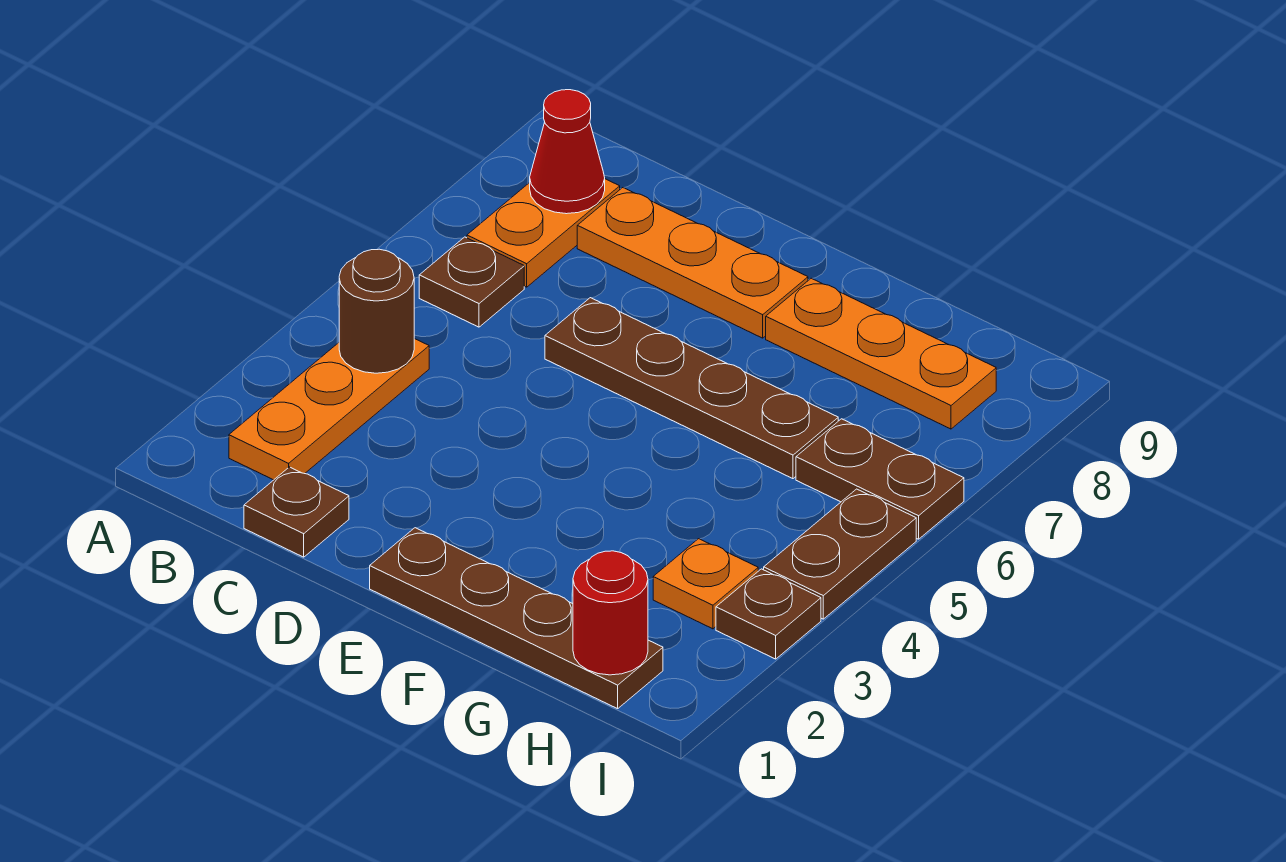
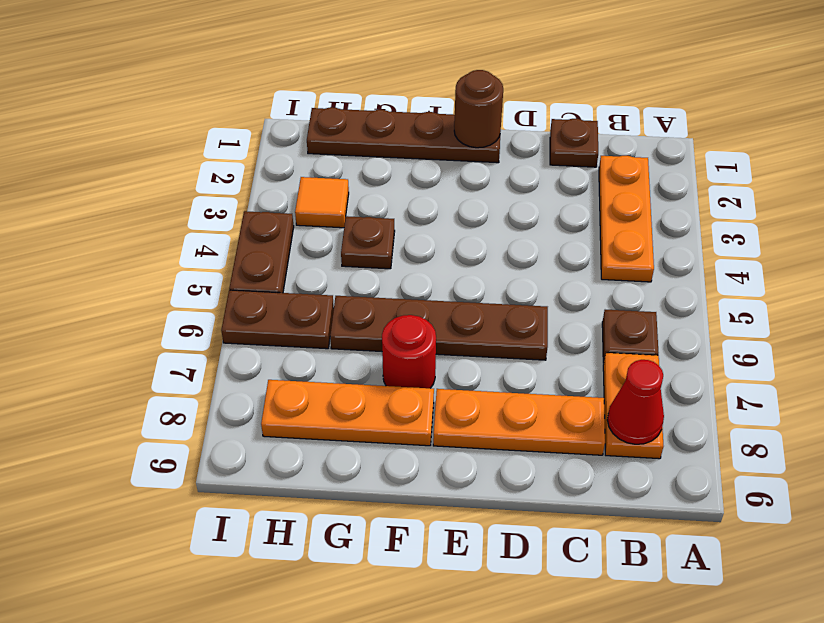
brown round brick B4 level 2 -> brown round brick E1 level 2
red round brick H1 level 2 -> red round brick F7 level 1
orange plate H3 level 1 -> orange tile H3 level 1
brown plate I3 level 1 -> brown plate G4 level 1

